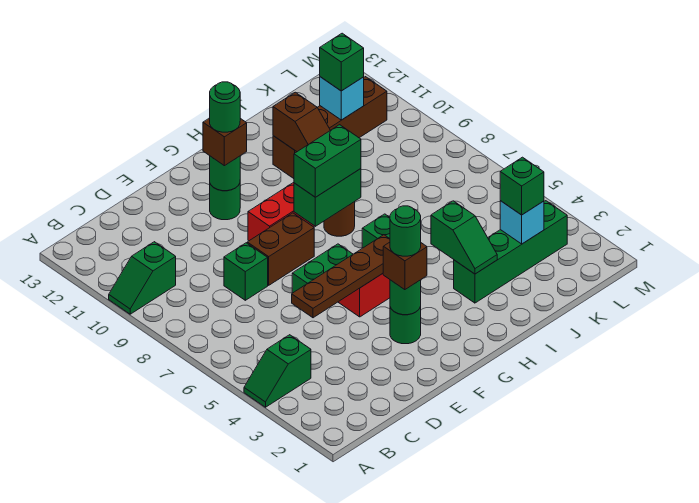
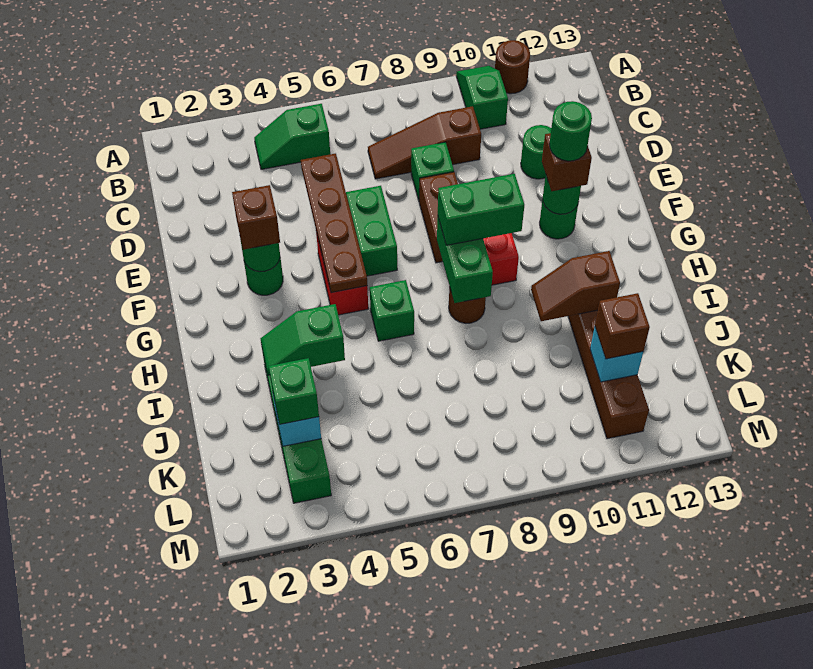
green slope A4:B4 level 1 top B -> green slope B4:B5 level 1 top 5
none -> brown round brick A11 level 1
none -> brown slope C7:C9 level 1 top 9
green round brick F3 level 4 -> green round brick D11 level 1
green brick G8:H8 level 3 -> green brick G8:G9 level 3
green brick K11 level 3 -> brown brick K11 level 3

